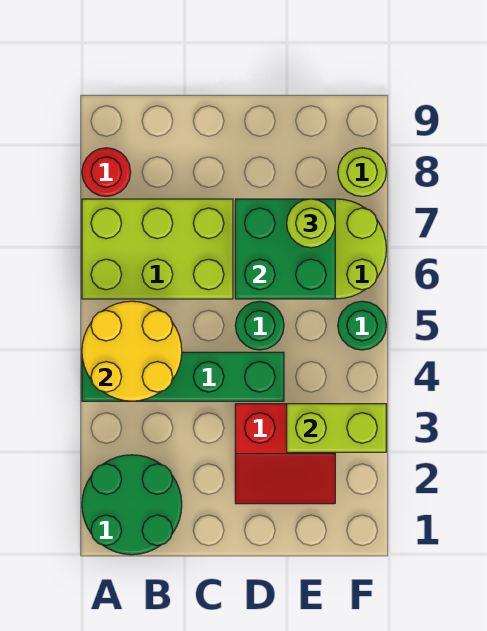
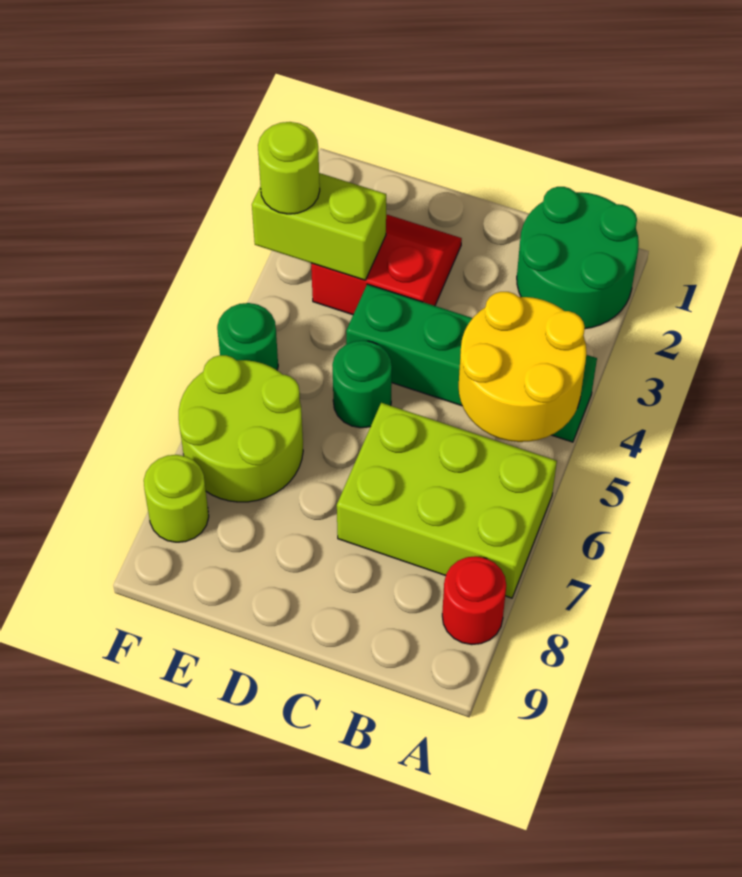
green brick D6:E7 level 2 -> none
lime round brick E7 level 3 -> lime round brick F3 level 3

